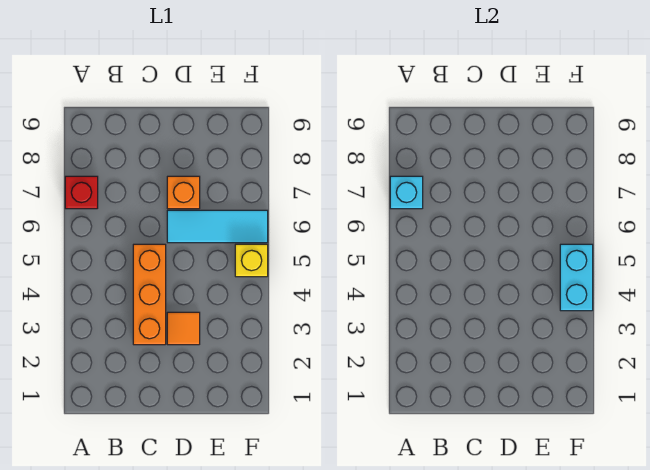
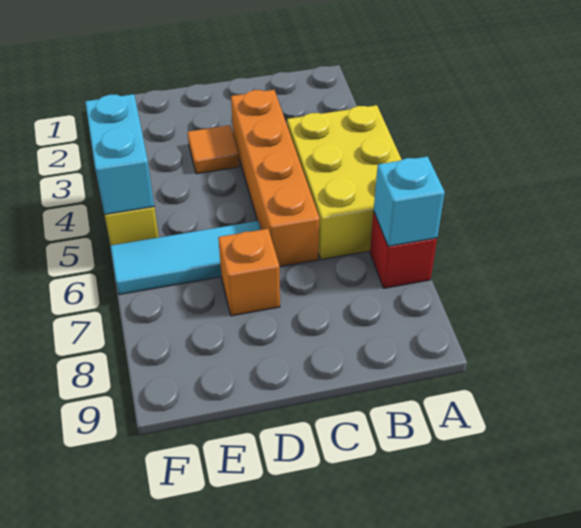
none -> yellow brick A4:B6 level 1
orange brick C3:C5 level 1 -> orange brick C3:C6 level 1

